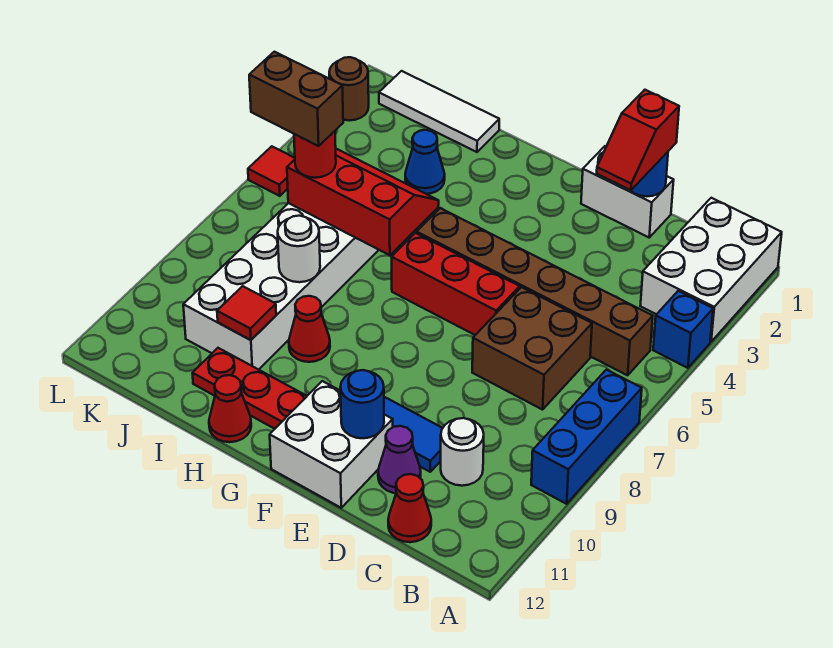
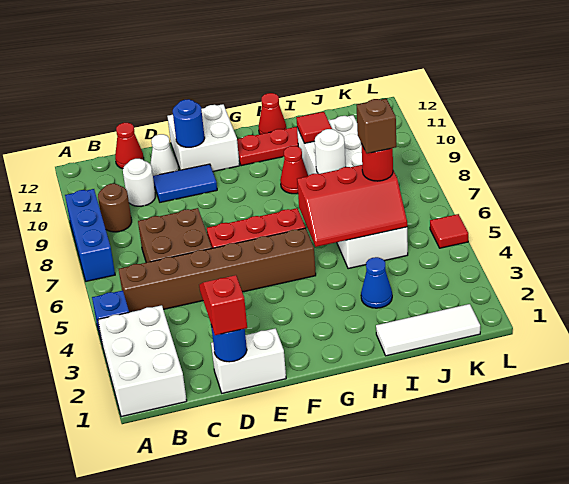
purple cone D11 level 1 -> white cone D11 level 1
brown brick J6:K6 level 4 -> brown brick J6 level 4
brown round brick L2 level 1 -> brown round brick B9 level 1

